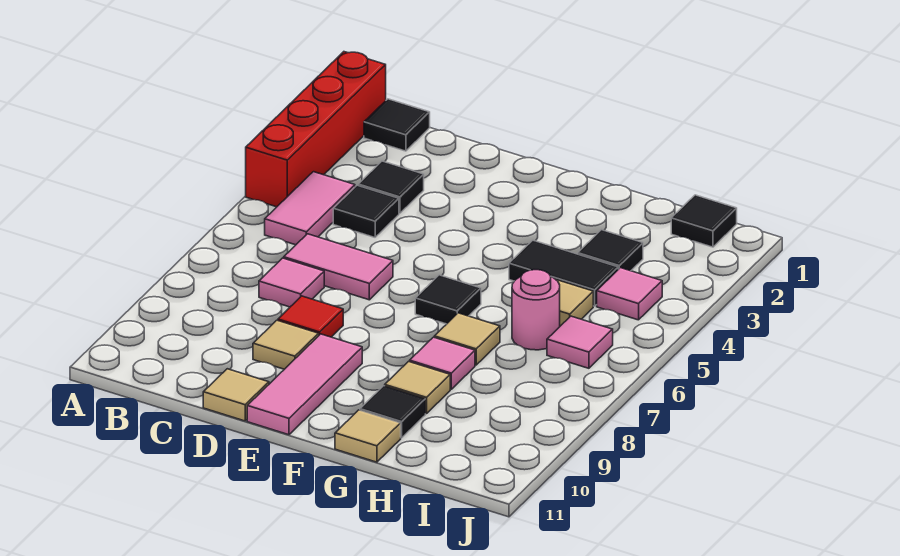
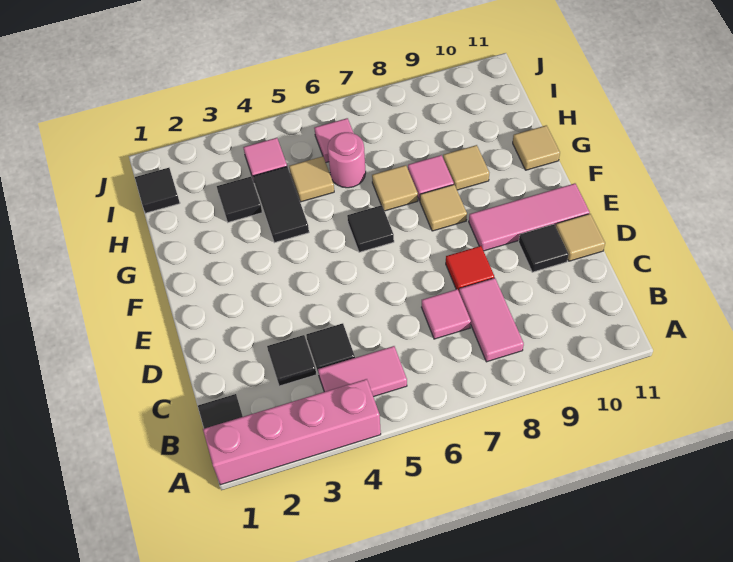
red brick A1:A4 level 1 -> pink brick A1:A4 level 1
pink tile C6:D6 level 1 -> pink tile B8:C8 level 1
tan tile D9 level 1 -> tan tile F8 level 1
black tile G10 level 1 -> black tile D10 level 1

